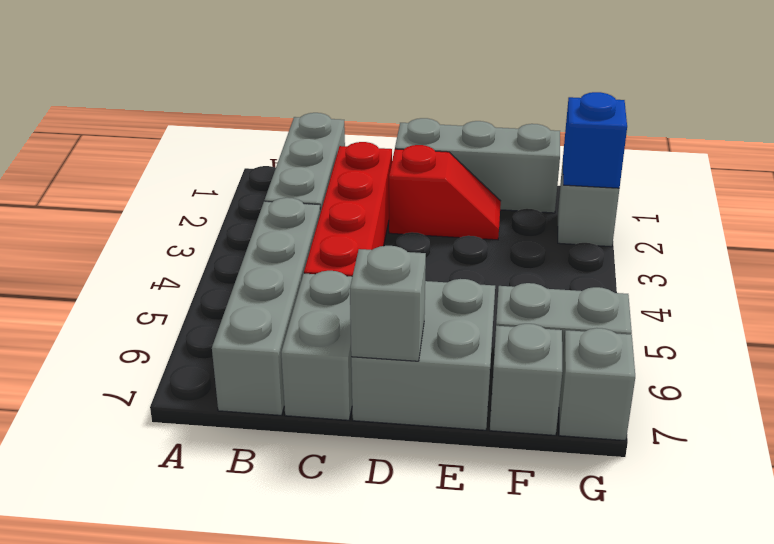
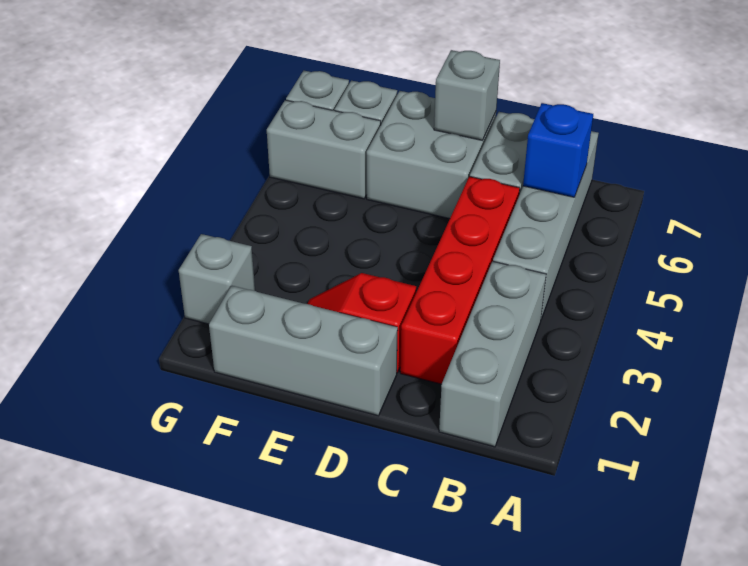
blue brick G2 level 2 -> blue brick B6 level 2

